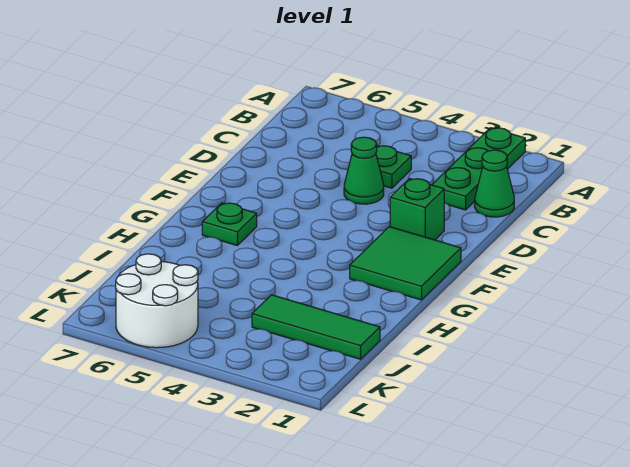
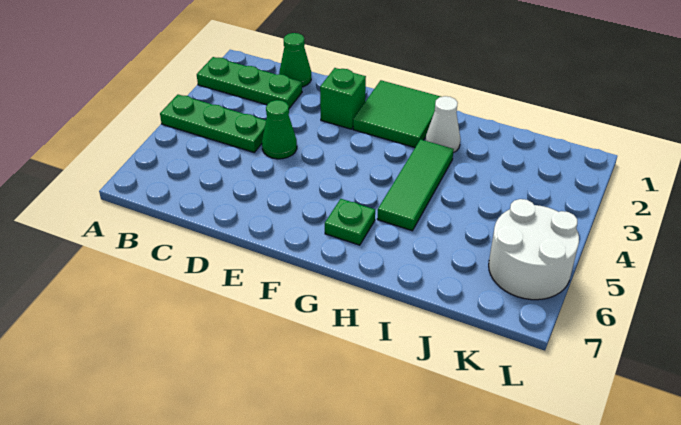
green plate C4 level 1 -> green plate A4:C4 level 1
none -> white cone H2 level 1
green tile J1:J3 level 1 -> green tile H3:H5 level 1

